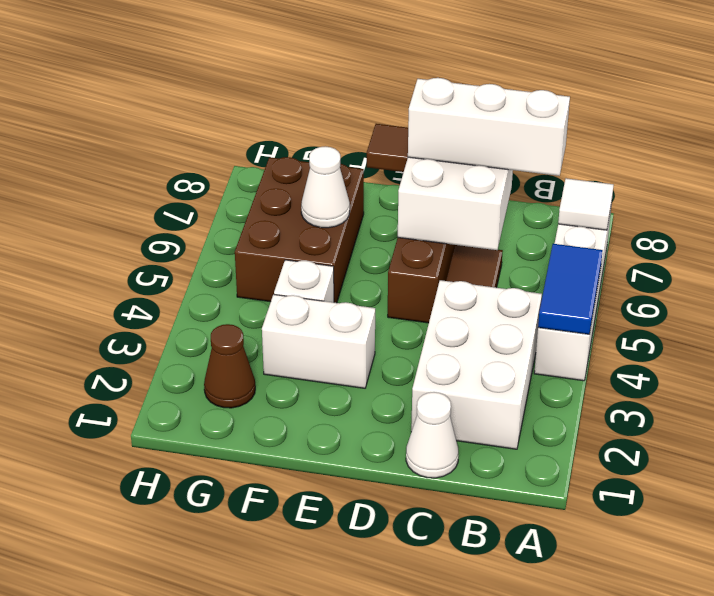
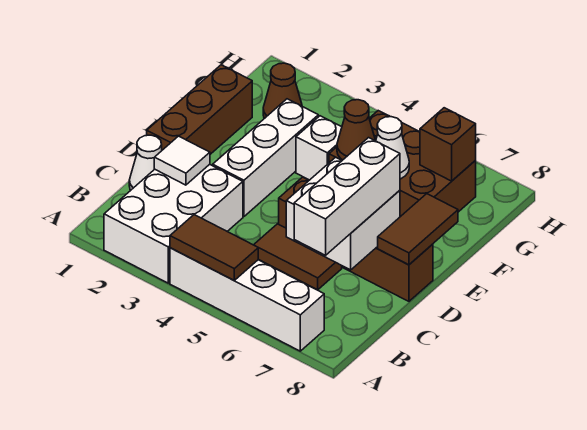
blue tile A4:A5 level 2 -> brown tile A4:A5 level 2
white tile A7 level 2 -> white tile C2 level 2
white brick B2:C4 level 1 -> white brick A2:C3 level 1
none -> brown brick D1:F1 level 1
white brick E3:F3 level 1 -> white brick D3:F3 level 1
none -> brown cone F5 level 2
none -> brown brick G7 level 2

